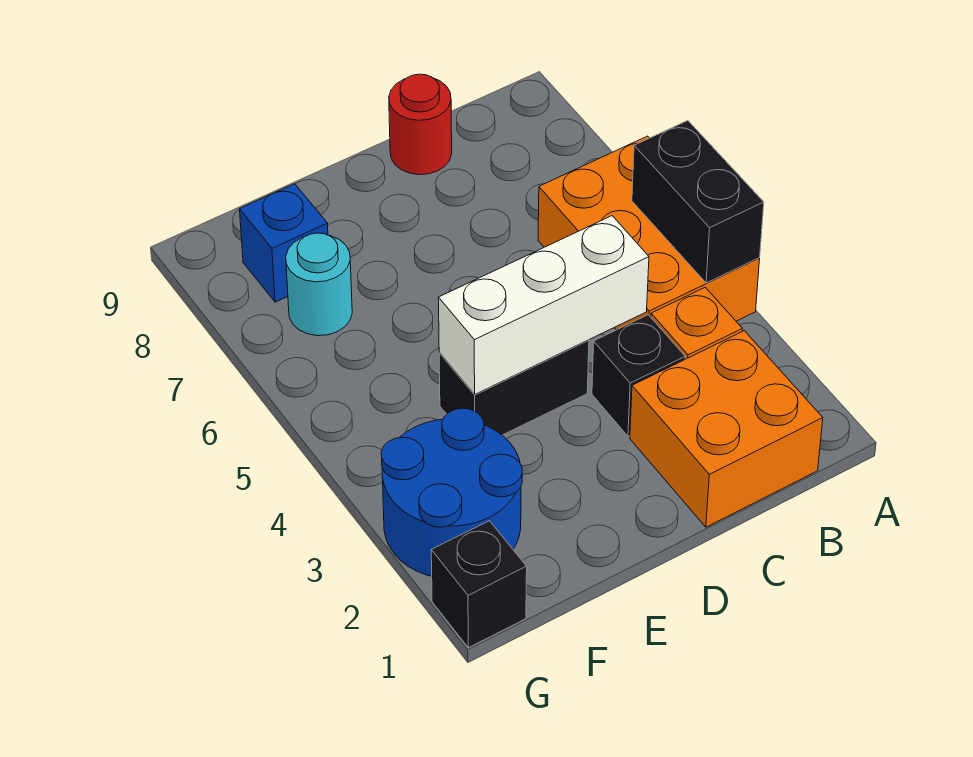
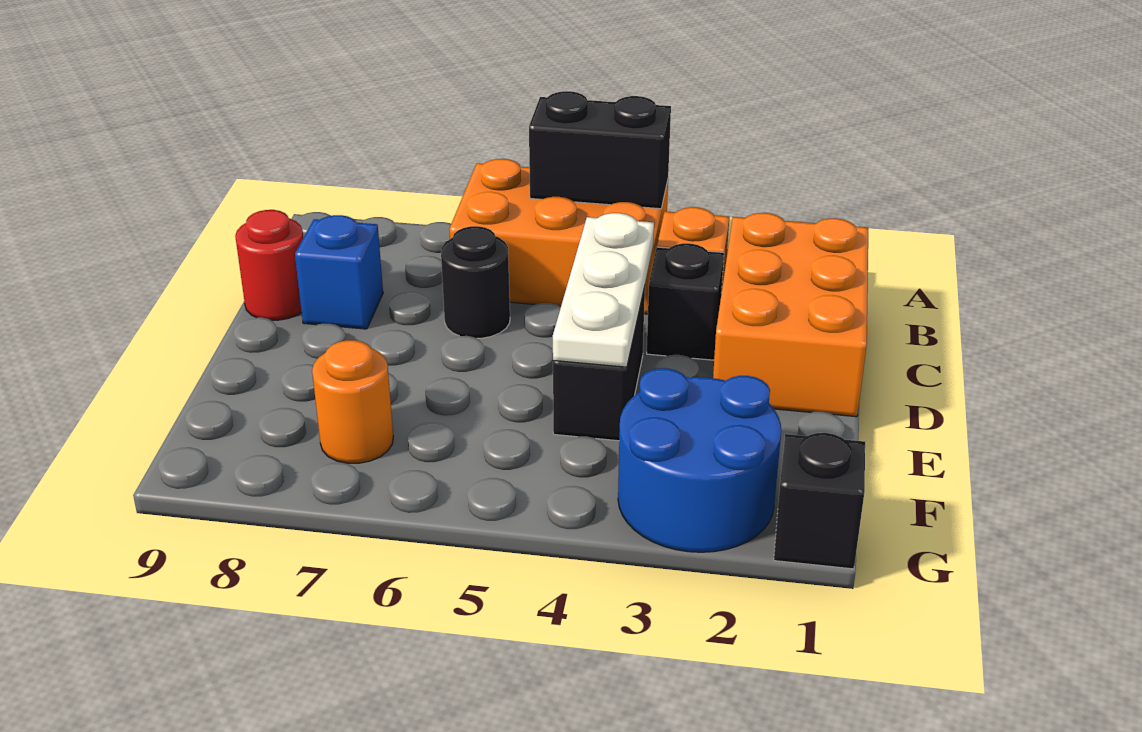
orange brick B1:C2 level 1 -> orange brick B1:D2 level 1
white brick C4:E4 level 2 -> white plate C4:E4 level 2
none -> black round brick C6 level 1
cyan round brick F7 level 1 -> orange round brick F7 level 1
blue brick F8 level 1 -> blue brick C8 level 1

